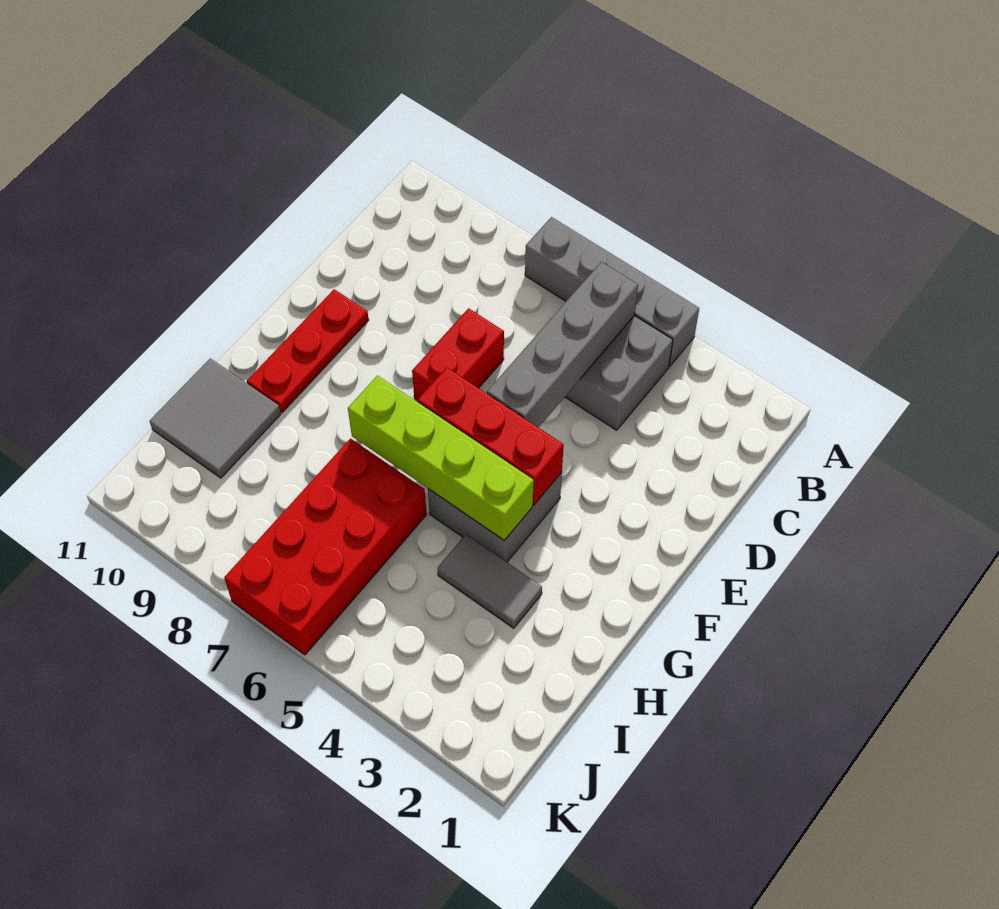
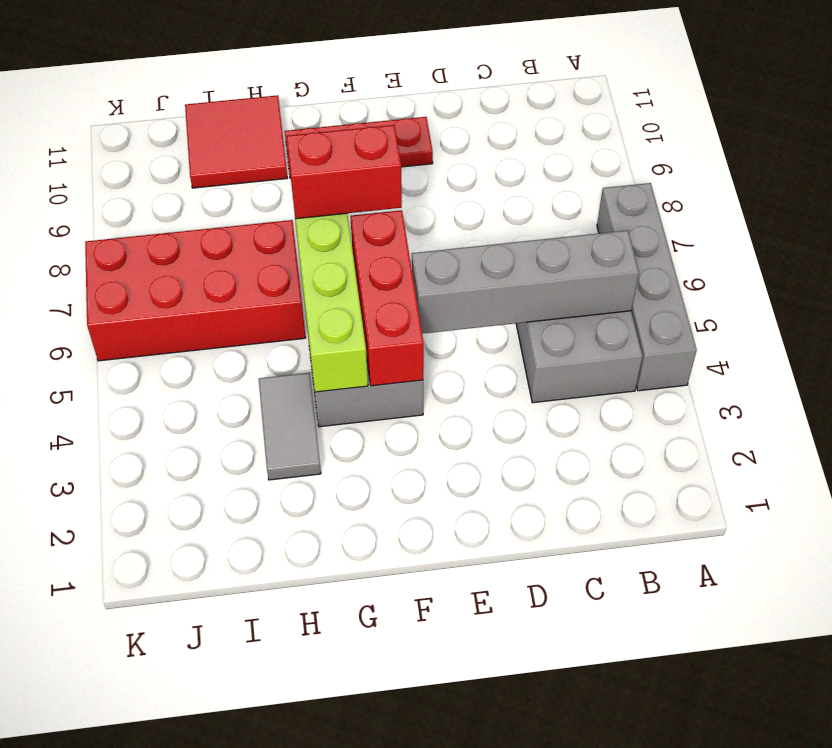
red brick D7:E7 level 1 -> red brick F7:G7 level 3
grey tile H10:I11 level 1 -> red tile H10:I11 level 1

